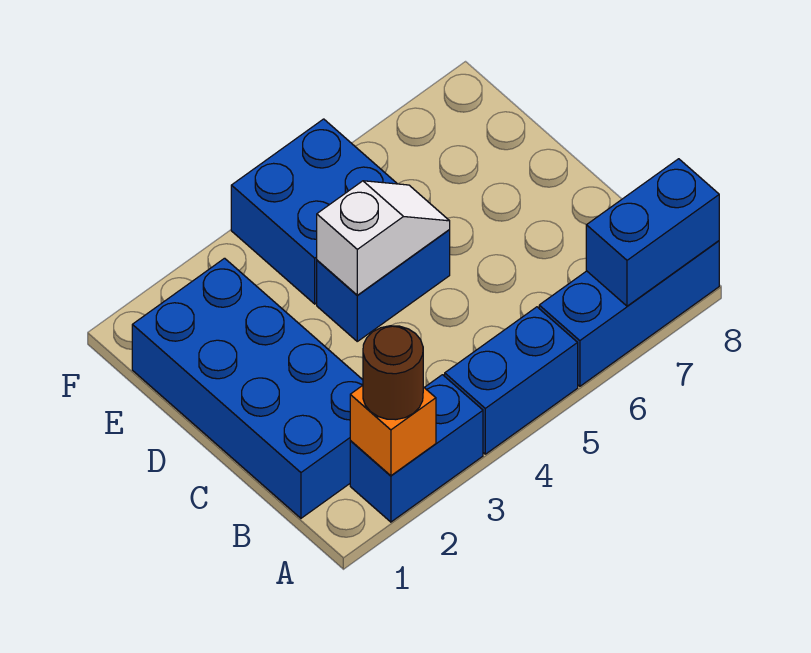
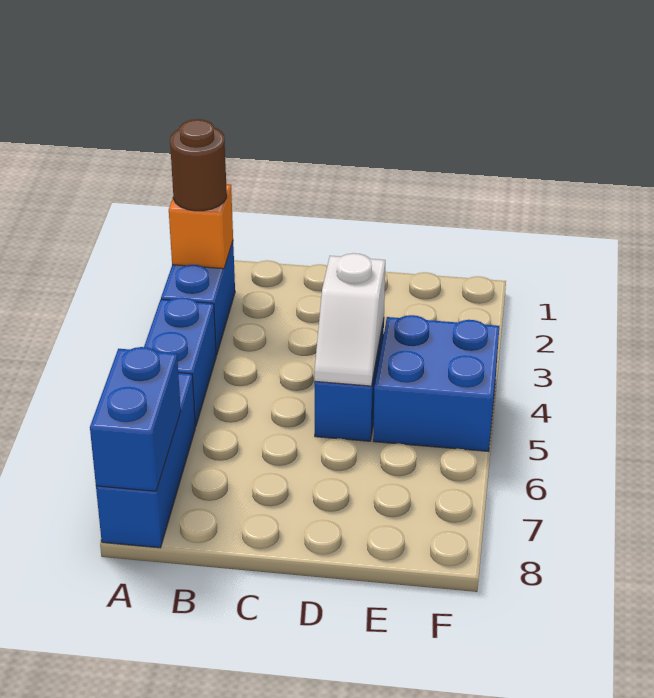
blue brick B1:E2 level 1 -> none

